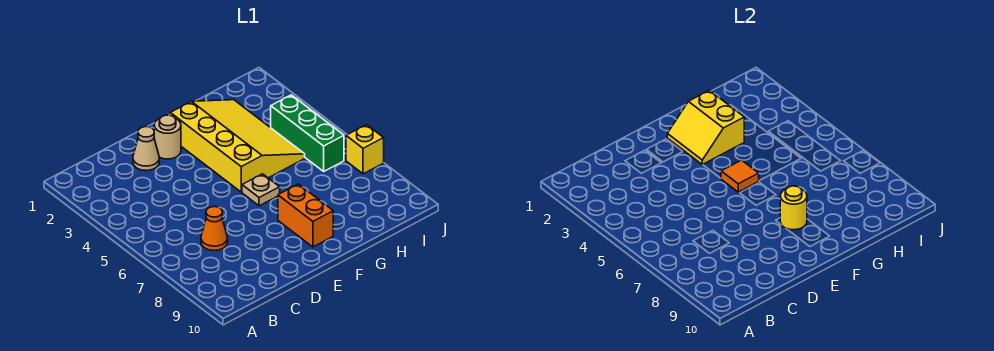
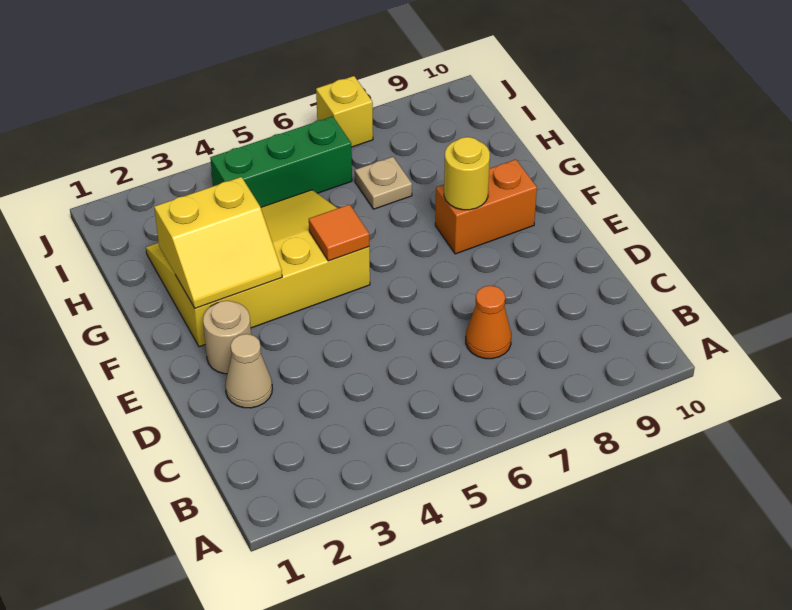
tan plate F6 level 1 -> tan plate H7 level 1

